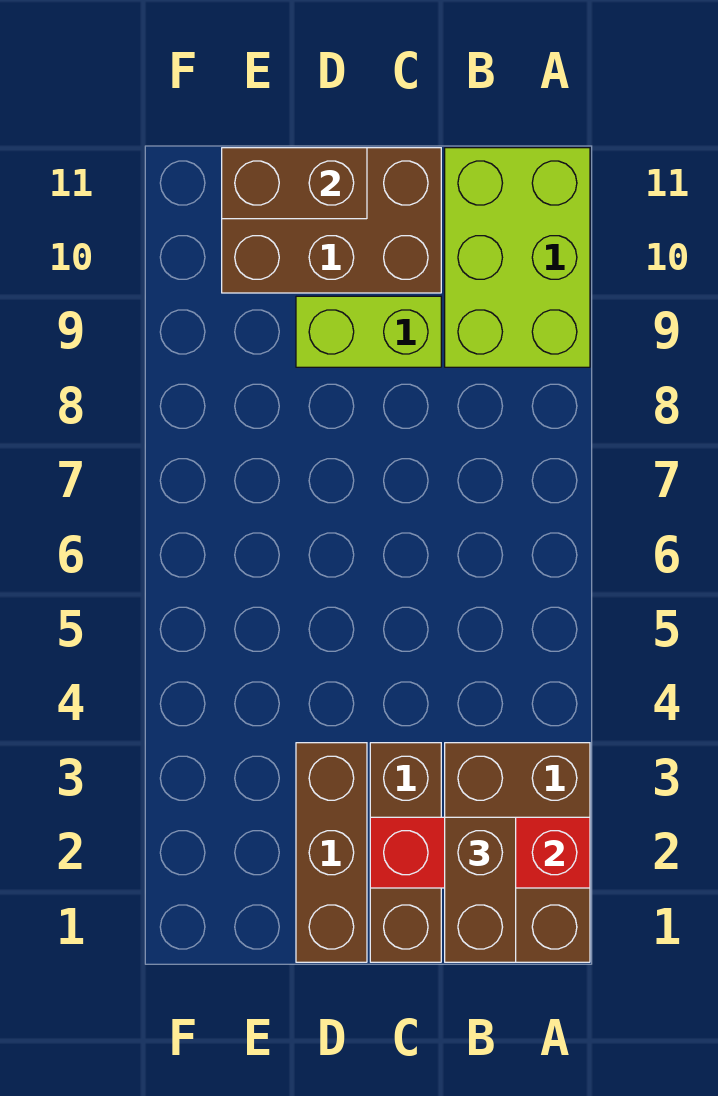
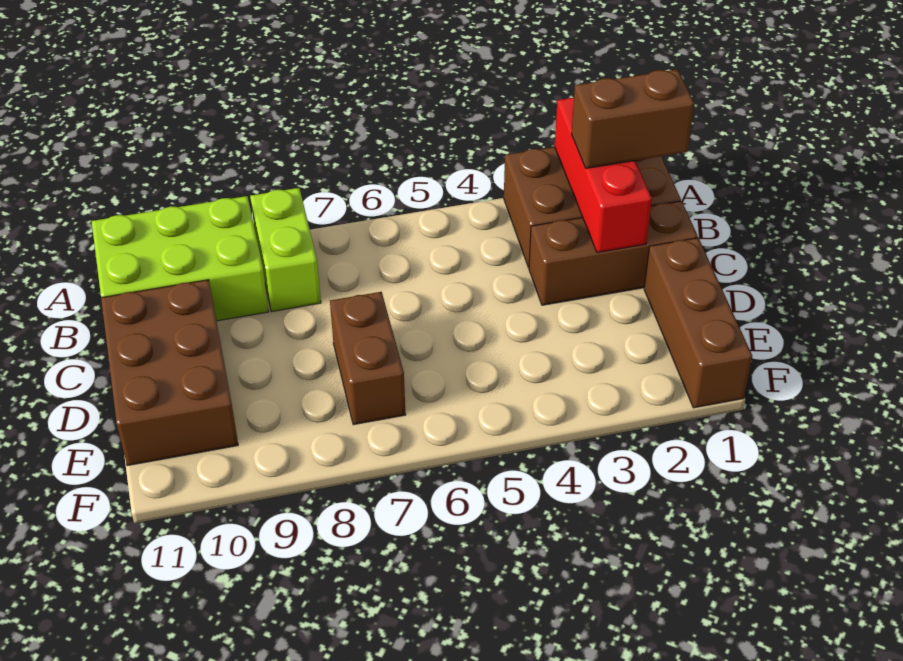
lime brick C9:D9 level 1 -> lime brick A8:B8 level 1
brown brick D1:D3 level 1 -> brown brick D1:F1 level 1
brown brick D11:E11 level 2 -> brown brick D7:E7 level 1

